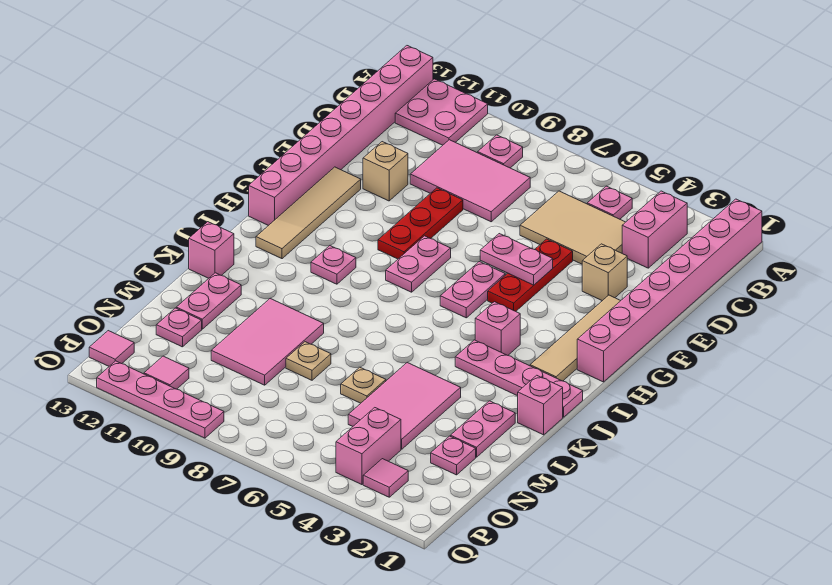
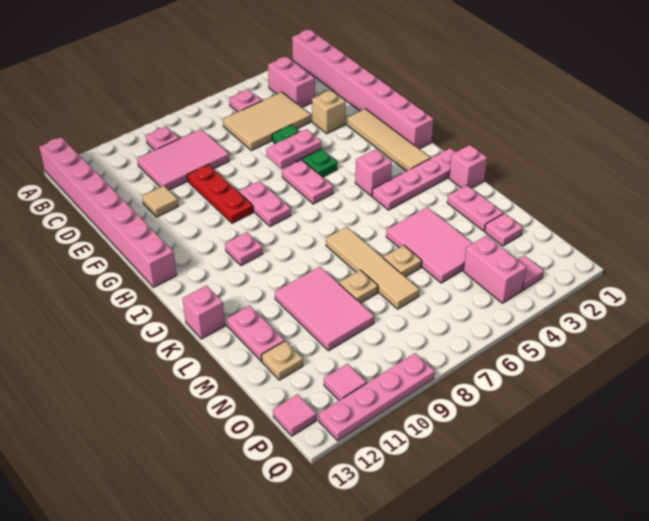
pink plate A11:B12 level 1 -> none
red plate E5:G5 level 1 -> green plate E5:G5 level 1
tan brick E11 level 1 -> tan tile E11 level 1
tan tile F12:I12 level 1 -> tan tile K7:N7 level 1
pink plate N12 level 1 -> tan plate N12 level 1

